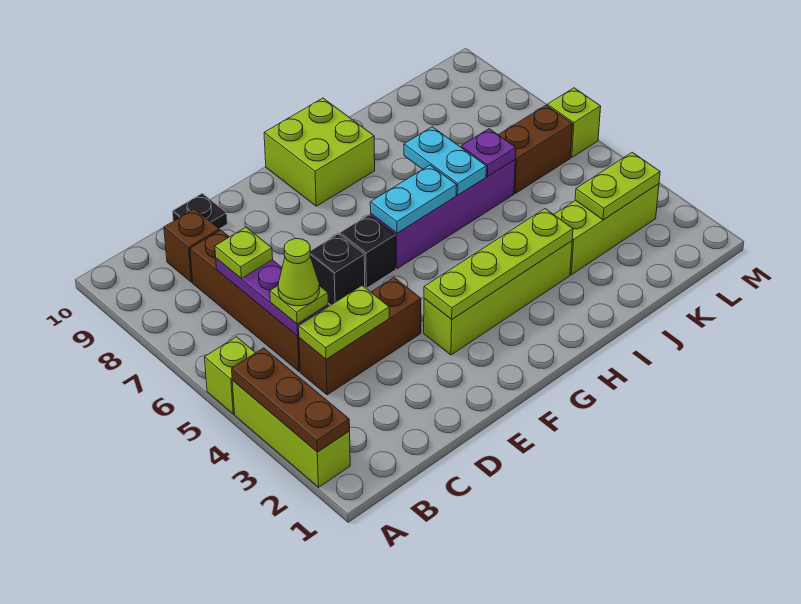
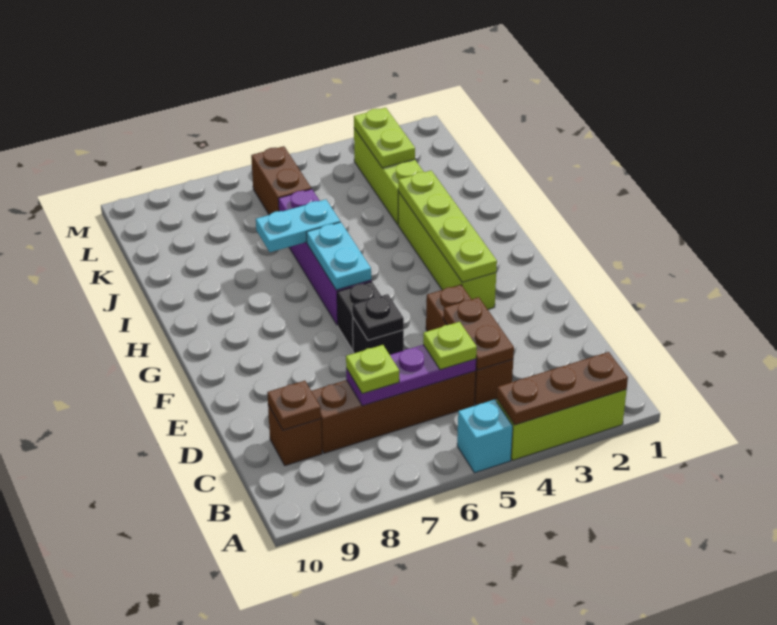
lime brick A5 level 1 -> cyan brick A5 level 1
lime plate C4:D4 level 2 -> brown plate C4:D4 level 2
lime cone C5 level 4 -> none
none -> brown plate C9 level 2
black plate D10 level 1 -> black plate E6 level 2
lime brick G9:H10 level 1 -> none
purple plate J6 level 2 -> none
lime brick M6 level 1 -> none

